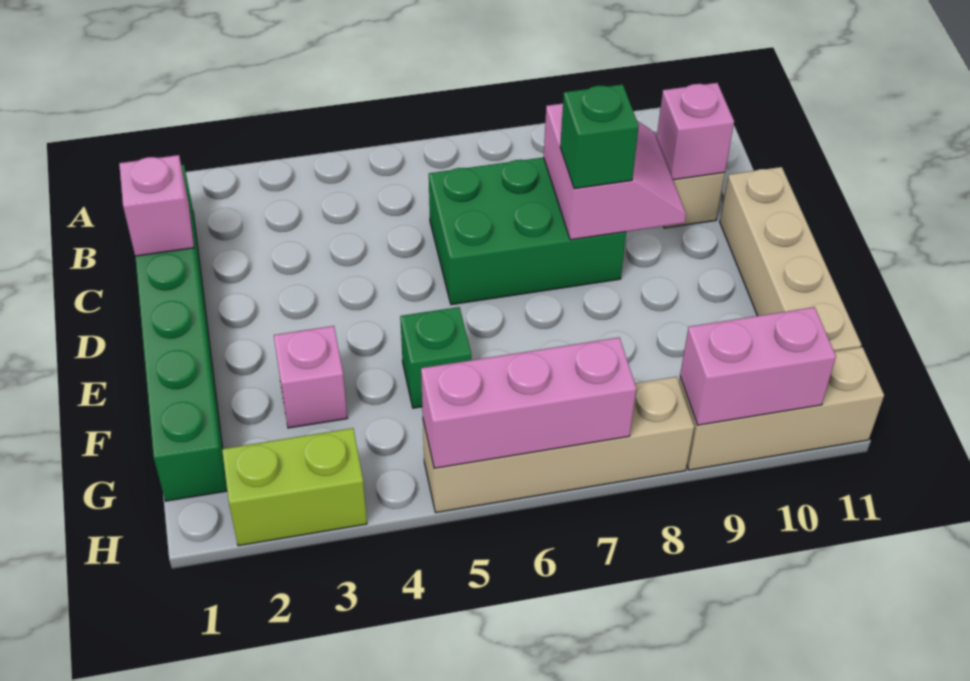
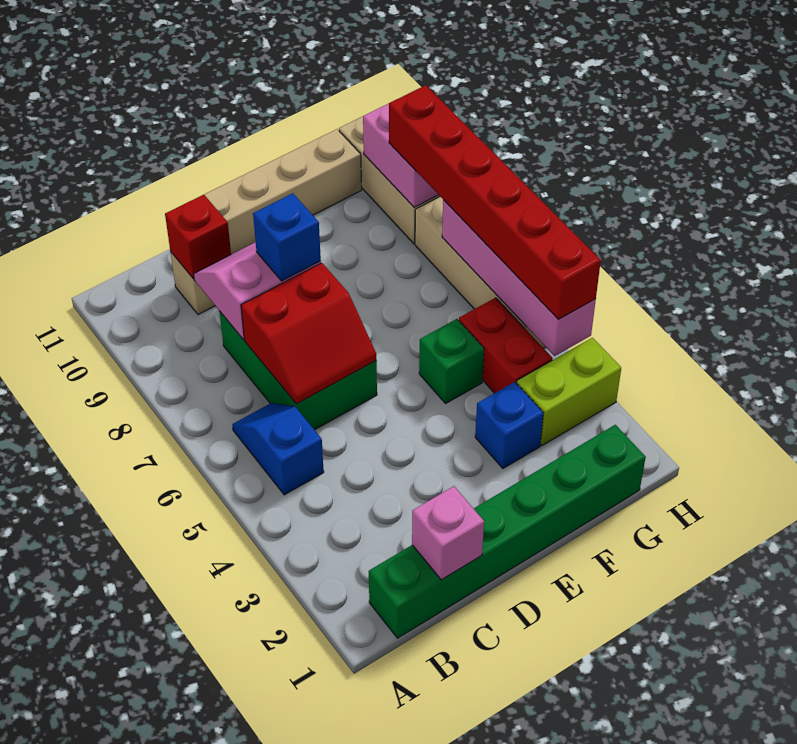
none -> blue slope B5:B6 level 1 top 5
none -> red slope C6:D7 level 2 top 7
pink brick C10 level 2 -> red brick C10 level 2
green brick D8 level 3 -> blue brick D8 level 3
pink brick F3 level 1 -> blue brick F3 level 1
none -> red brick G4:G5 level 1
lime brick H2:H3 level 1 -> lime brick G3:H3 level 1
none -> red brick H4:H9 level 3
pink brick H5:H7 level 2 -> pink brick H4:H7 level 2

